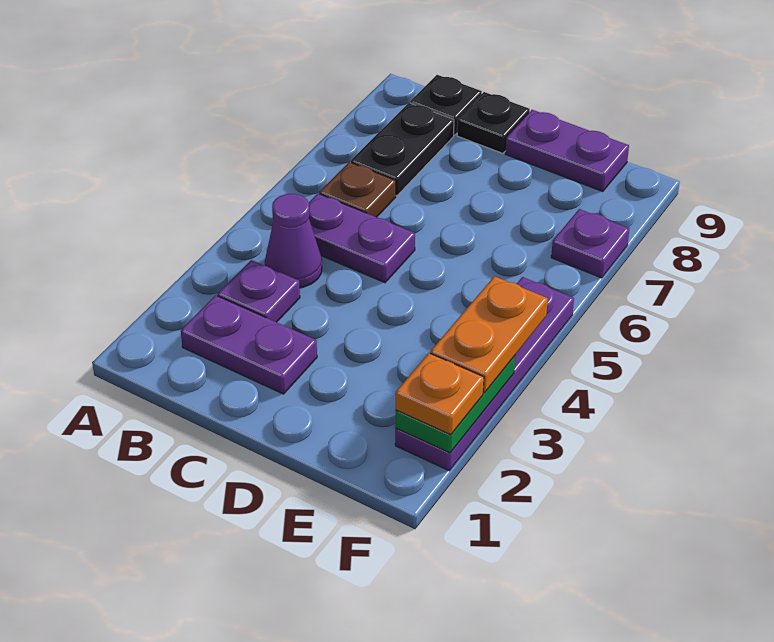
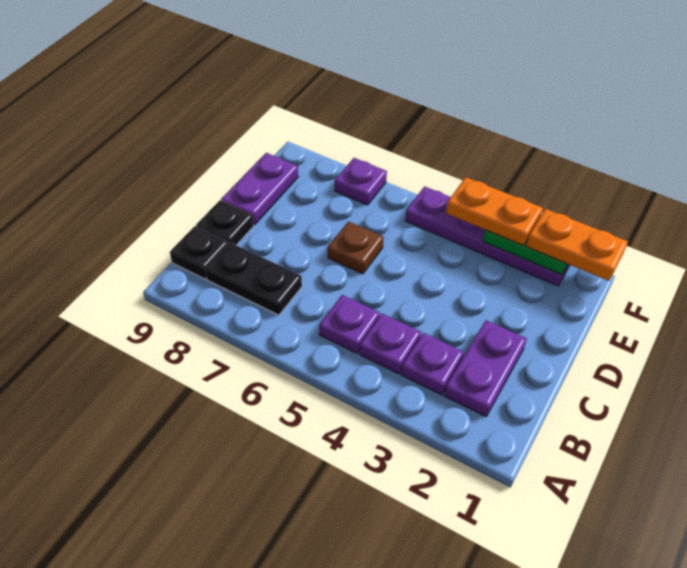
purple cone B4 level 1 -> purple plate B4 level 1
purple plate B5:C5 level 1 -> purple plate B5 level 1
brown plate B6 level 1 -> brown plate D6 level 1
orange plate F2 level 3 -> orange plate F1:F2 level 3

